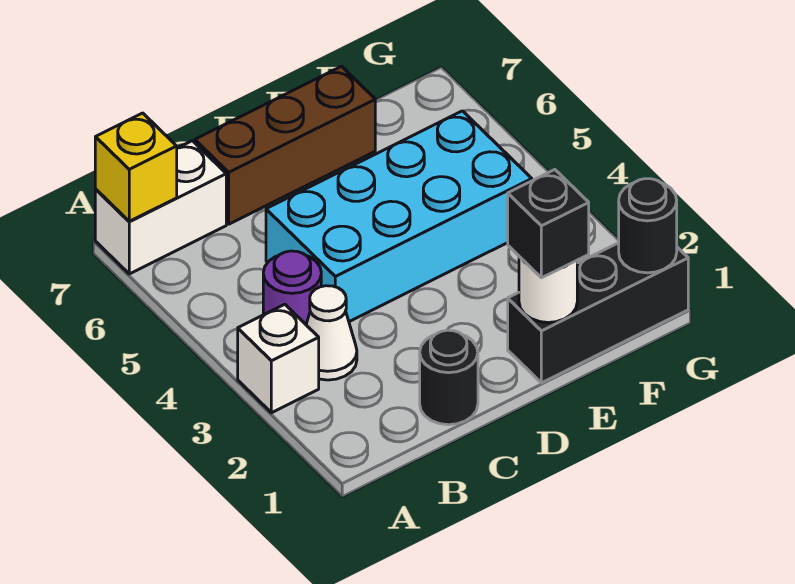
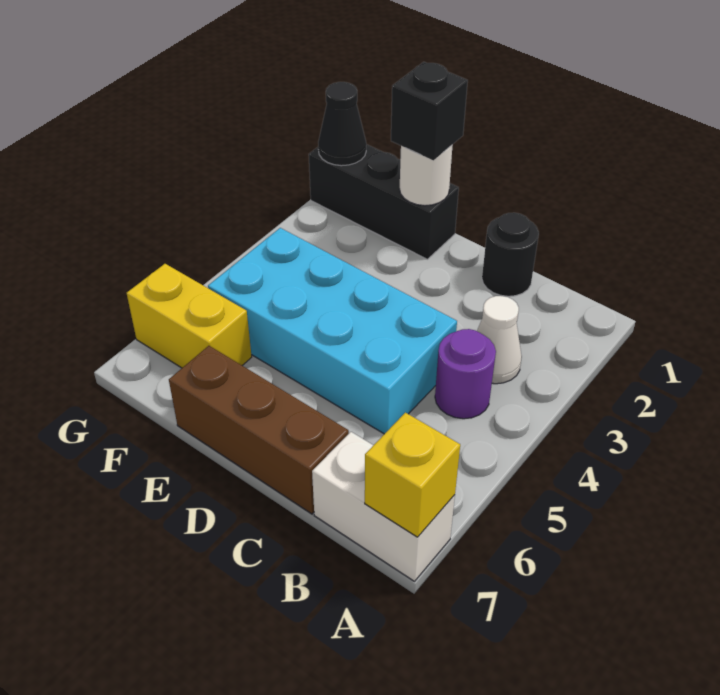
white brick A3 level 1 -> none
none -> yellow brick F6:G6 level 1
black round brick G1 level 2 -> black cone G1 level 2

